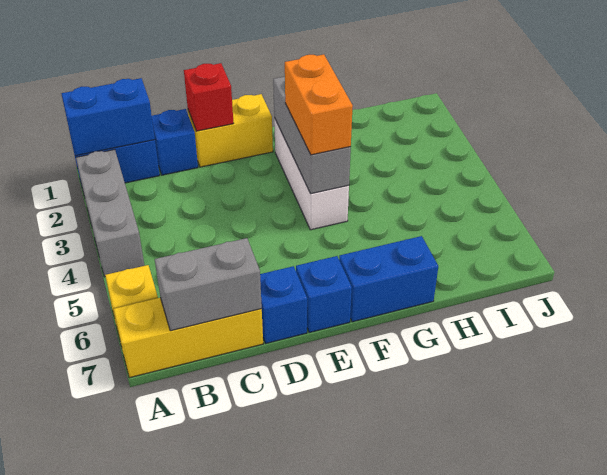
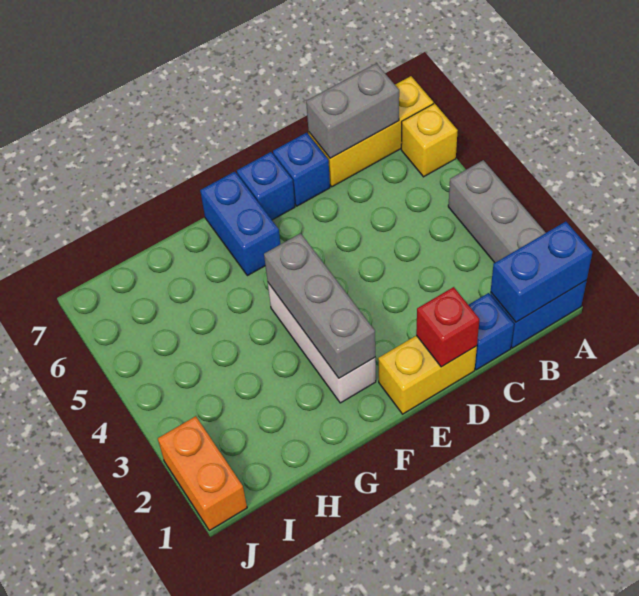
orange brick F3:F4 level 3 -> orange brick J1:J2 level 1
blue brick F7:G7 level 1 -> blue brick F6:F7 level 1

